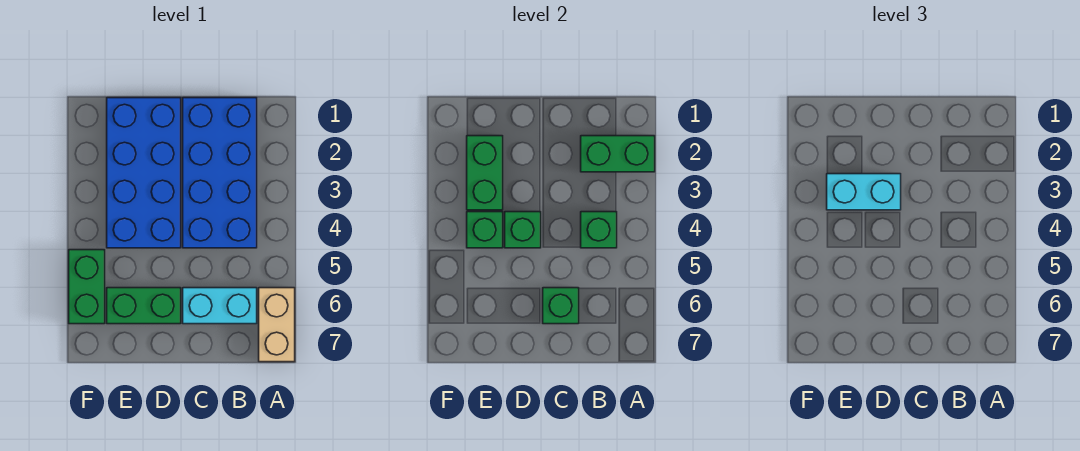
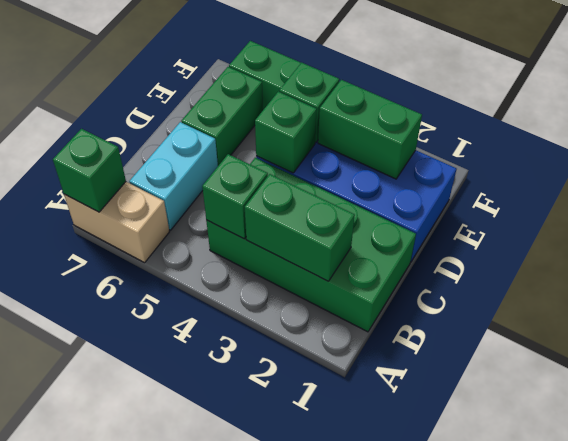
green brick A2:B2 level 2 -> green brick B2:B3 level 2
blue brick B1:C4 level 1 -> green brick B1:C4 level 1
green brick C6 level 2 -> green brick A7 level 2
cyan brick D3:E3 level 3 -> none

